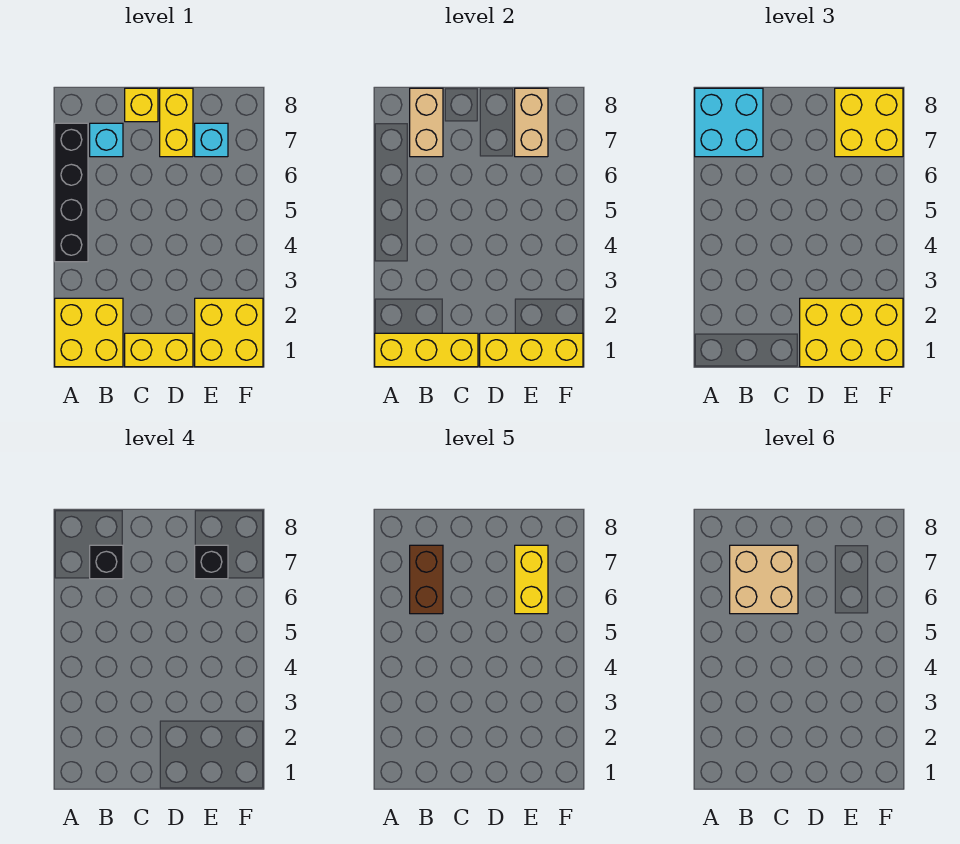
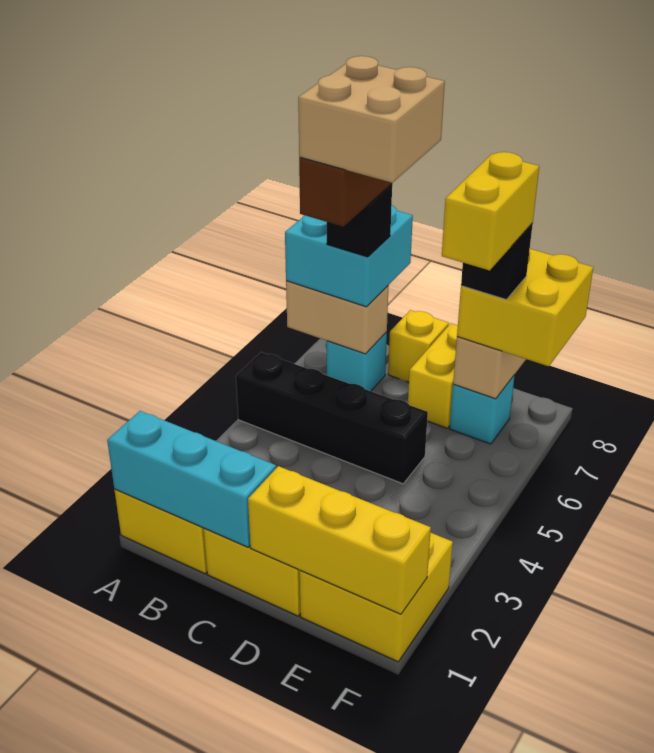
yellow brick A1:C1 level 2 -> cyan brick A1:C1 level 2
black brick A4:A7 level 1 -> black brick A5:D5 level 1
tan brick B7:B8 level 2 -> tan brick A7:B7 level 2
yellow brick D1:F2 level 3 -> none

